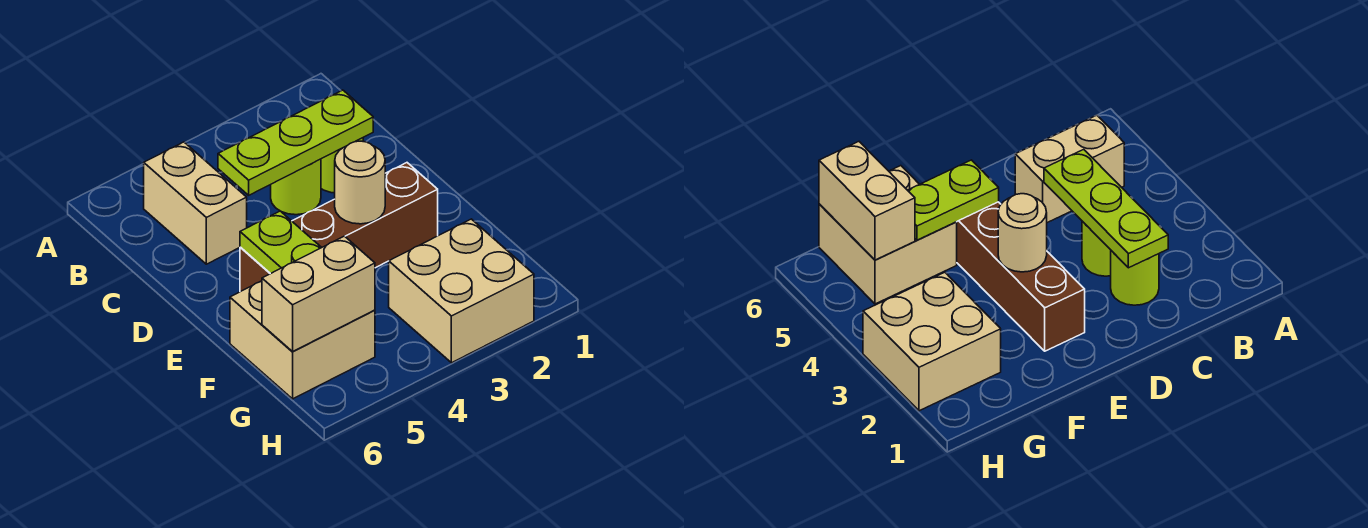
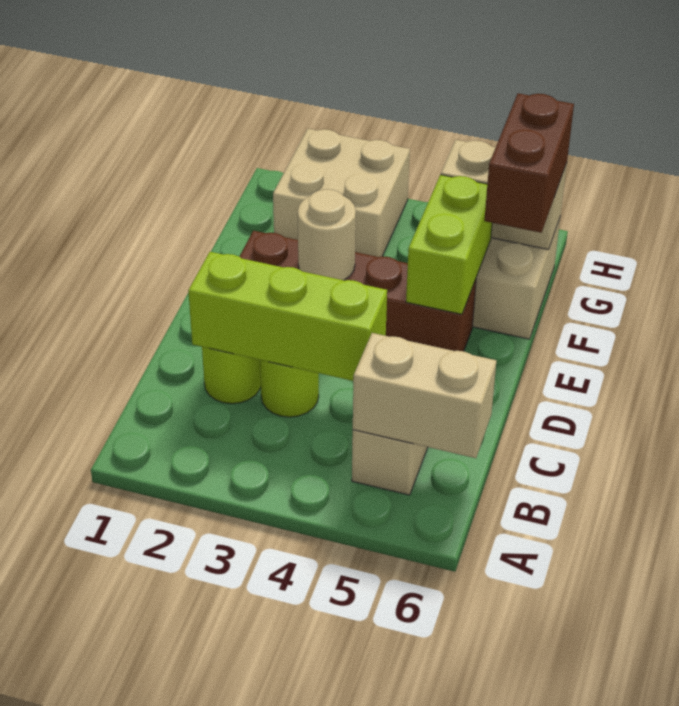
none -> tan brick B5:B6 level 2
lime plate C2:C4 level 2 -> lime brick C2:C4 level 2
lime plate E5:F5 level 2 -> lime brick E5:F5 level 2
none -> brown brick F6:G6 level 3

